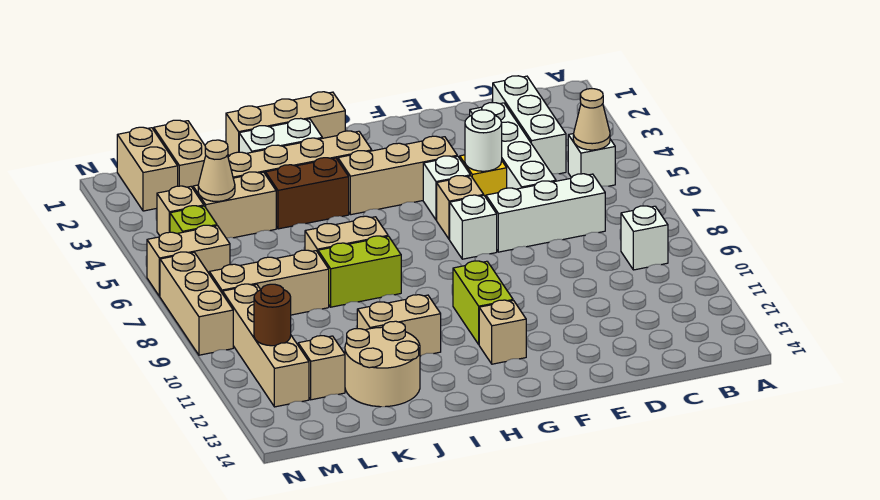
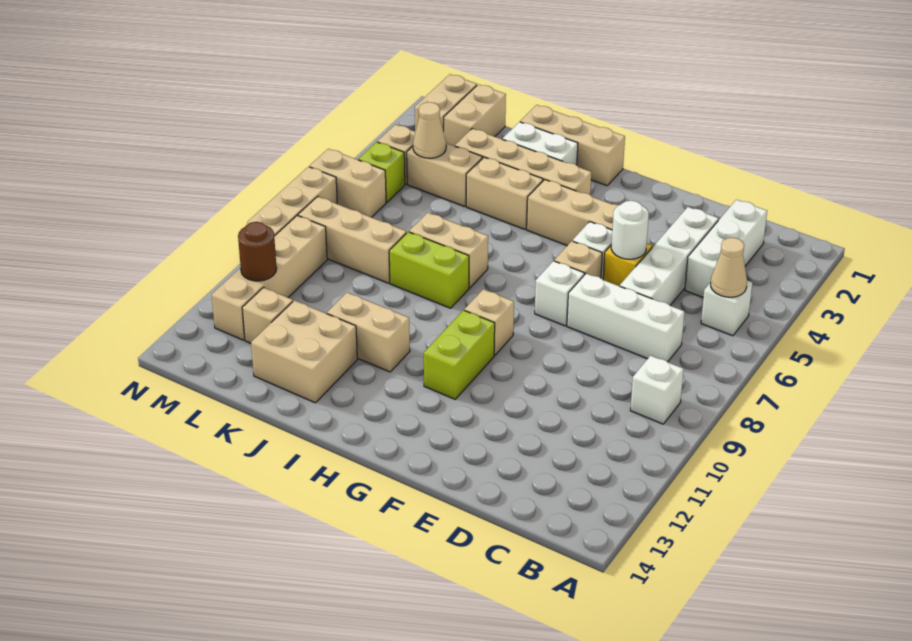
tan brick G12 level 1 -> tan brick G9 level 1
brown brick I4:J4 level 1 -> tan brick I4:J4 level 1
tan round brick J12:K13 level 1 -> tan brick J12:K13 level 1

